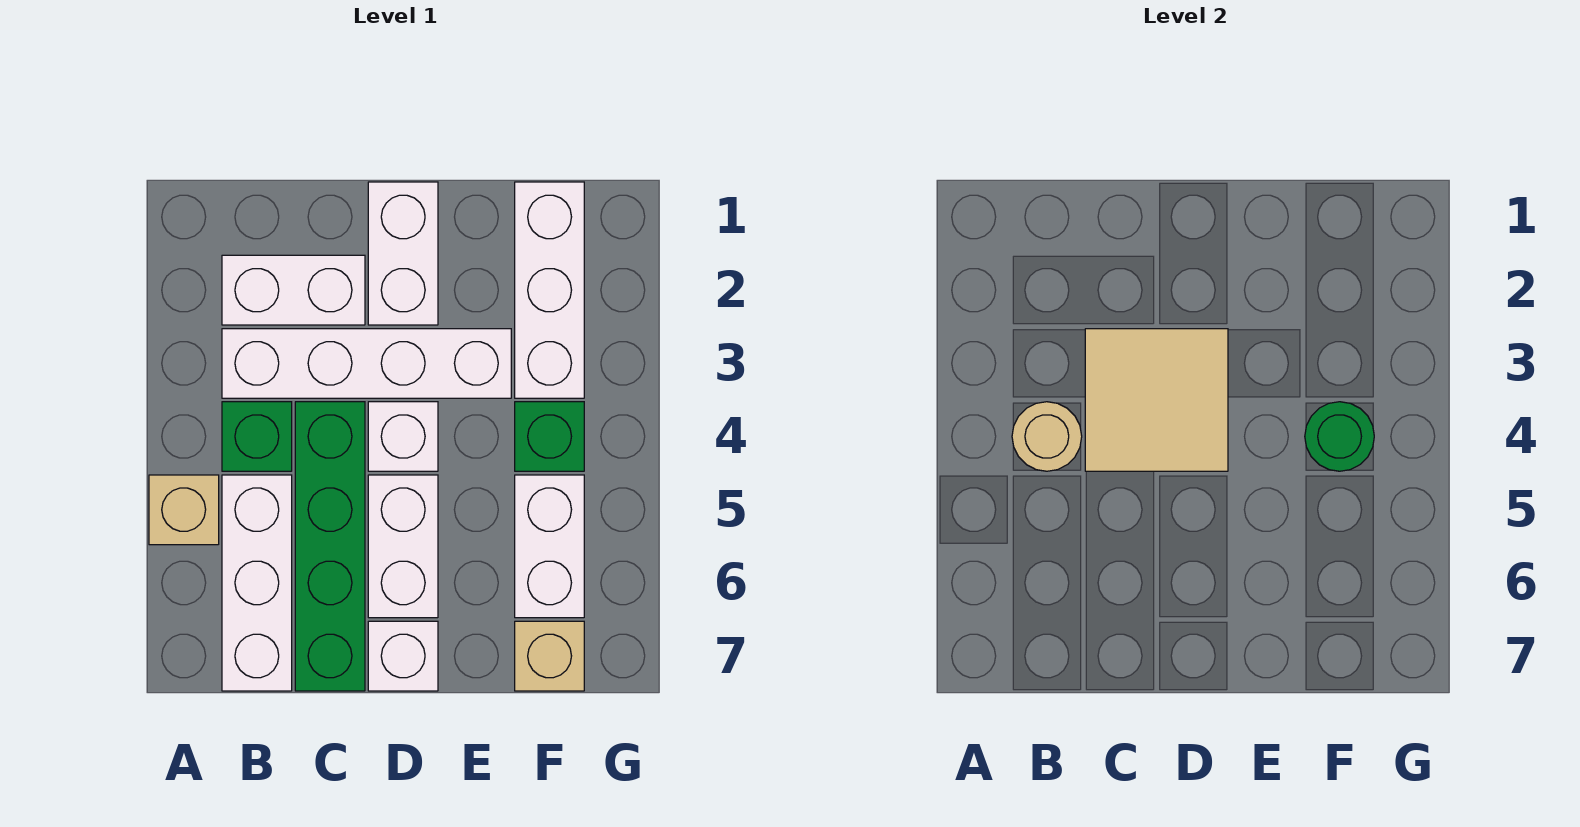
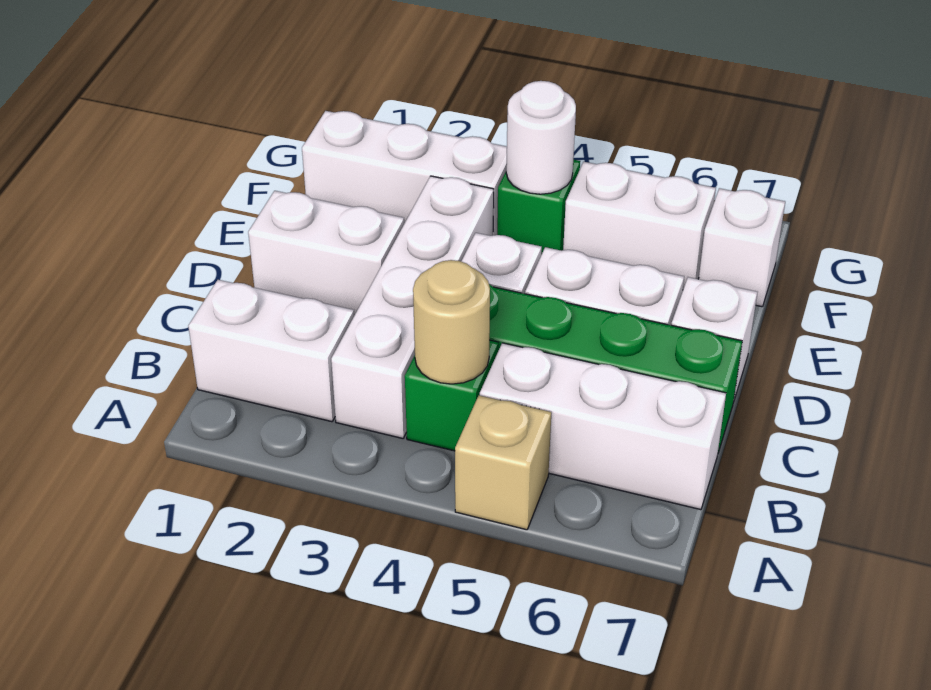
white brick B2:C2 level 1 -> white brick B1:B2 level 1
tan tile C3:D4 level 2 -> none
green round brick F4 level 2 -> white round brick F4 level 2
tan brick F7 level 1 -> white brick F7 level 1

